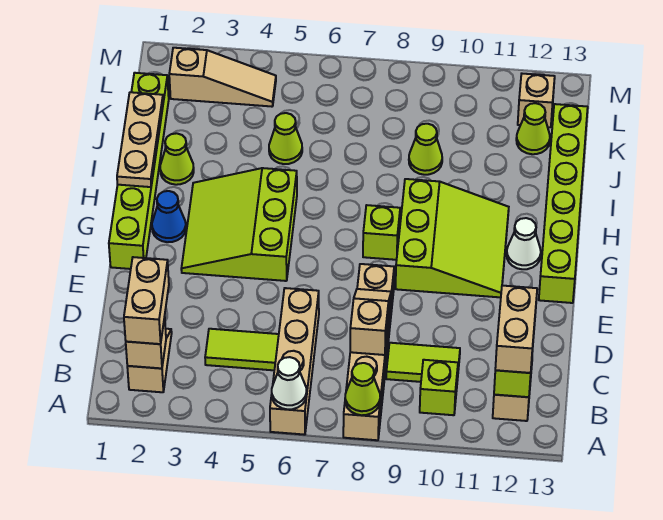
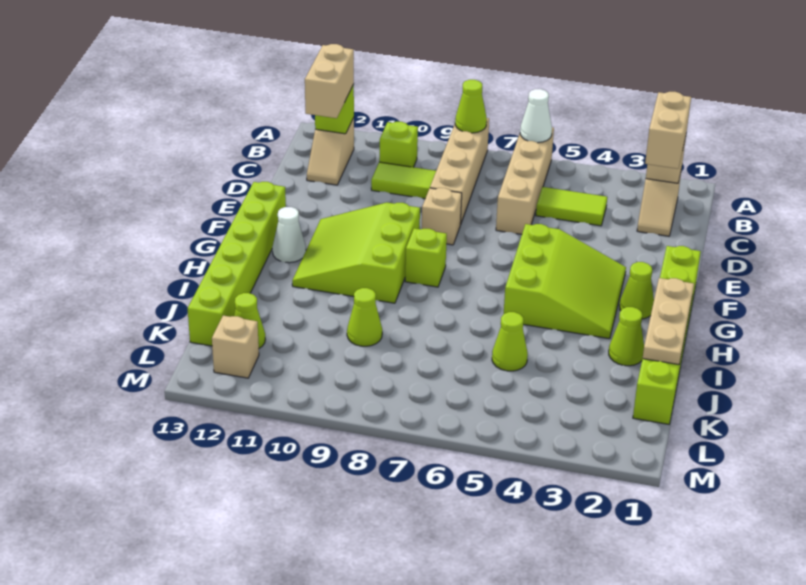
tan slope C8:D8 level 2 top C -> none
blue cone G2 level 1 -> lime cone G2 level 1
tan slope L2:L4 level 1 top 2 -> none

